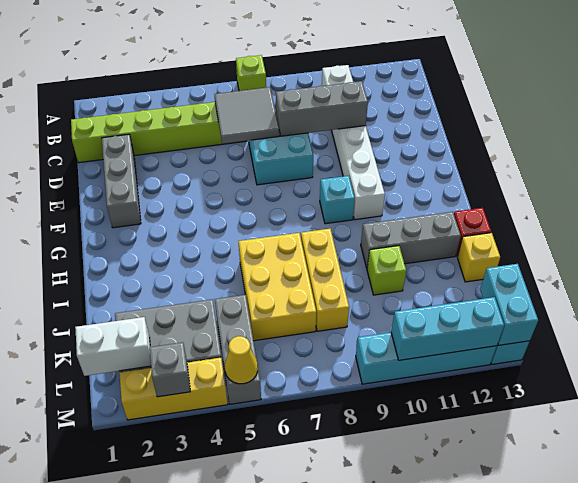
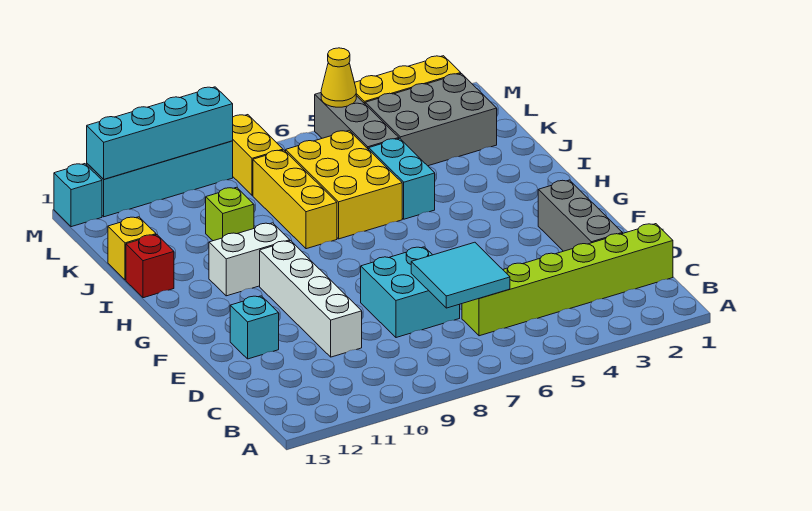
lime brick A7 level 1 -> none
white brick B10:G10 level 1 -> white brick D10:G10 level 1
grey tile C6:D7 level 2 -> cyan tile C6:D7 level 2
grey brick D8:D10 level 2 -> none
cyan brick G9 level 1 -> cyan brick E12 level 1
grey brick I10:I12 level 1 -> none
white brick L1:L2 level 2 -> white brick H10:H11 level 1
none -> yellow brick L8:M8 level 1
cyan brick L13:M13 level 2 -> cyan brick I5:J5 level 1
grey brick M3 level 2 -> none
cyan brick M10:M12 level 2 -> cyan brick M9:M12 level 2

